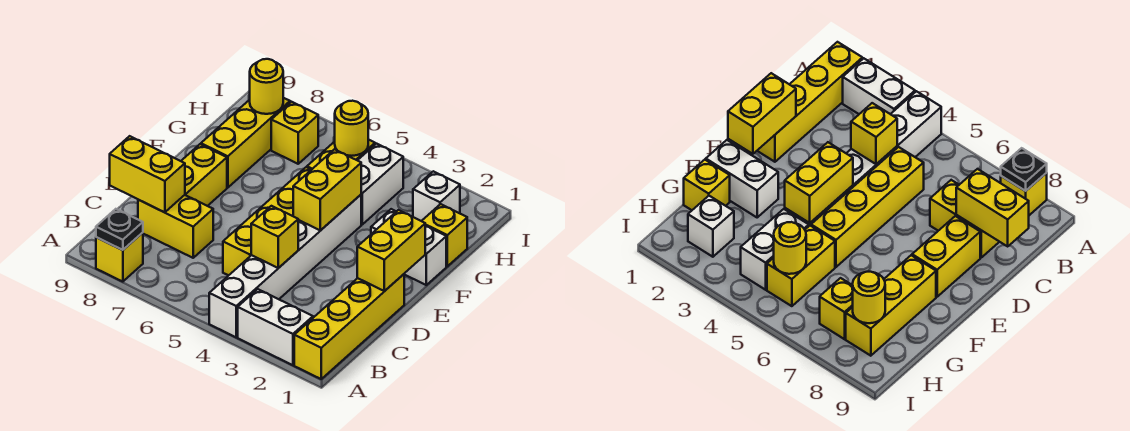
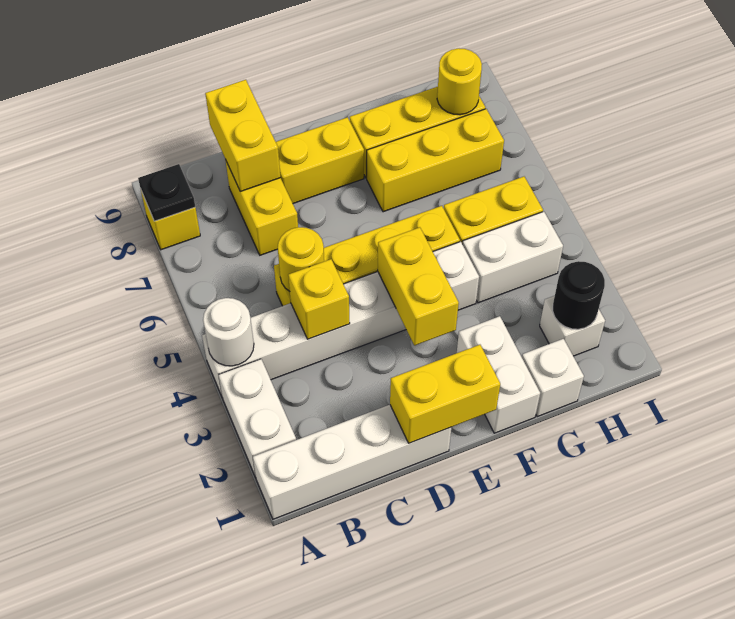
yellow brick A1:D1 level 1 -> white brick A1:D1 level 1
none -> white round brick A4 level 2
yellow brick E4:F4 level 2 -> yellow brick E3:E4 level 2
yellow brick G1 level 1 -> white brick G1 level 1
none -> black round brick H2 level 2
yellow round brick H5 level 2 -> yellow round brick C5 level 2
yellow brick H7 level 1 -> yellow brick F7:H7 level 1

